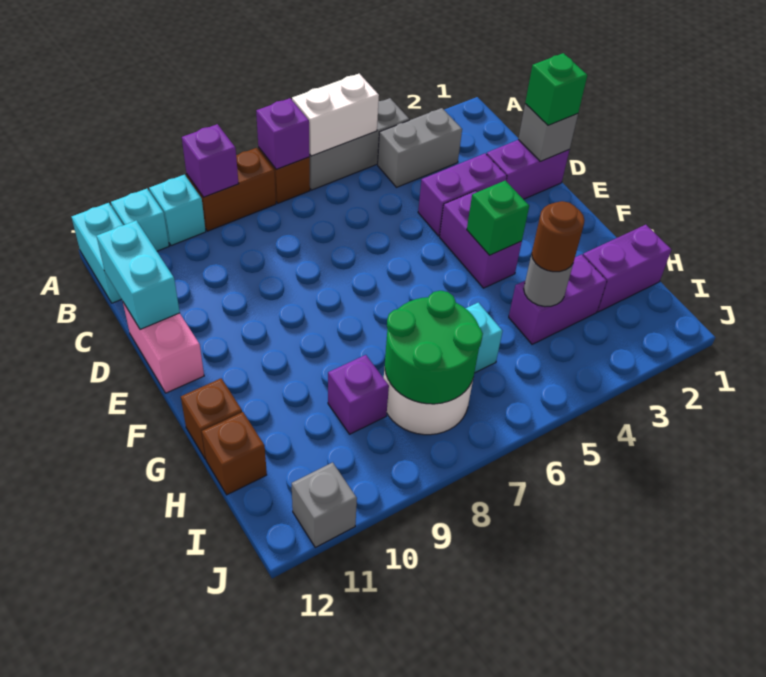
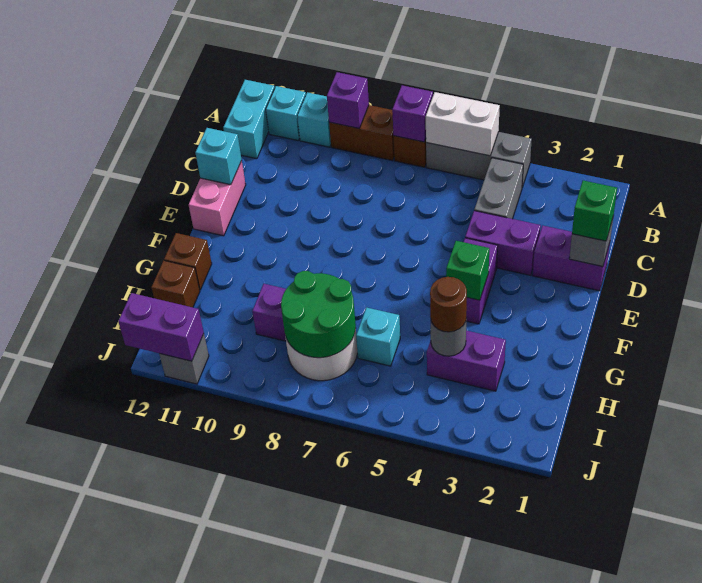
grey brick B3:B4 level 1 -> grey brick B4:C4 level 1
cyan brick C12:D12 level 2 -> cyan brick D12 level 2
purple brick H1:H2 level 1 -> purple brick J11:J12 level 2

